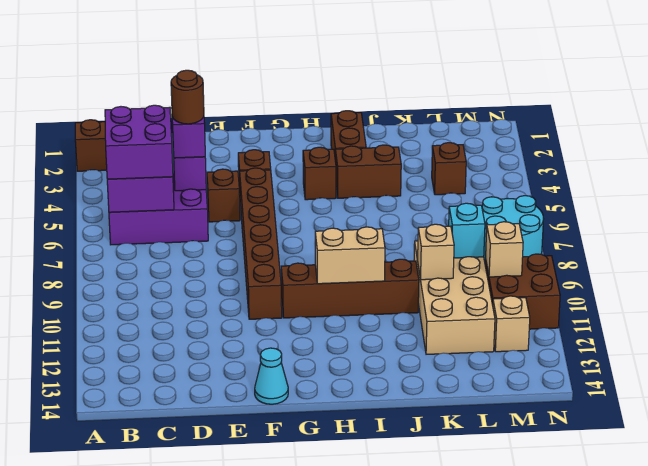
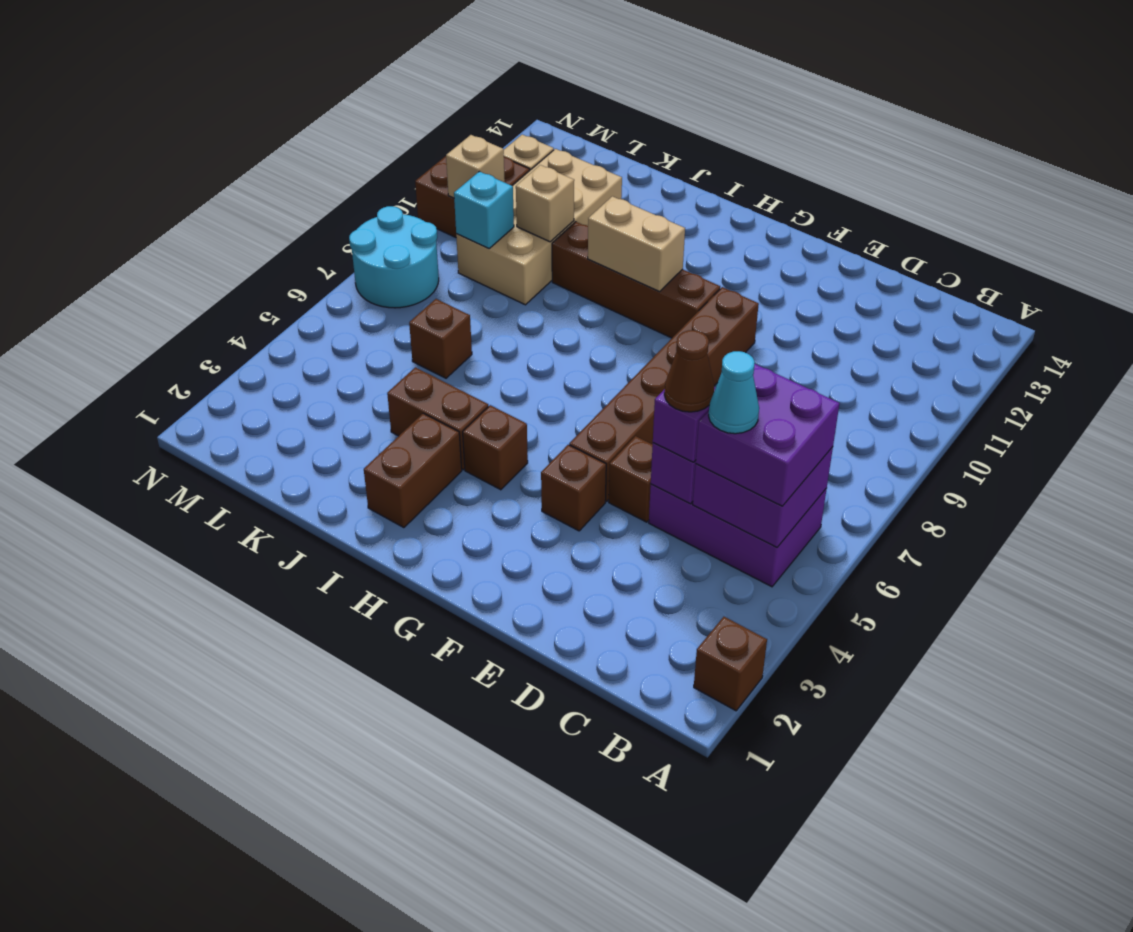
brown round brick D5 level 4 -> brown cone D5 level 4
cyan cone F14 level 1 -> cyan cone C5 level 4
brown brick L4 level 1 -> brown brick K6 level 1

